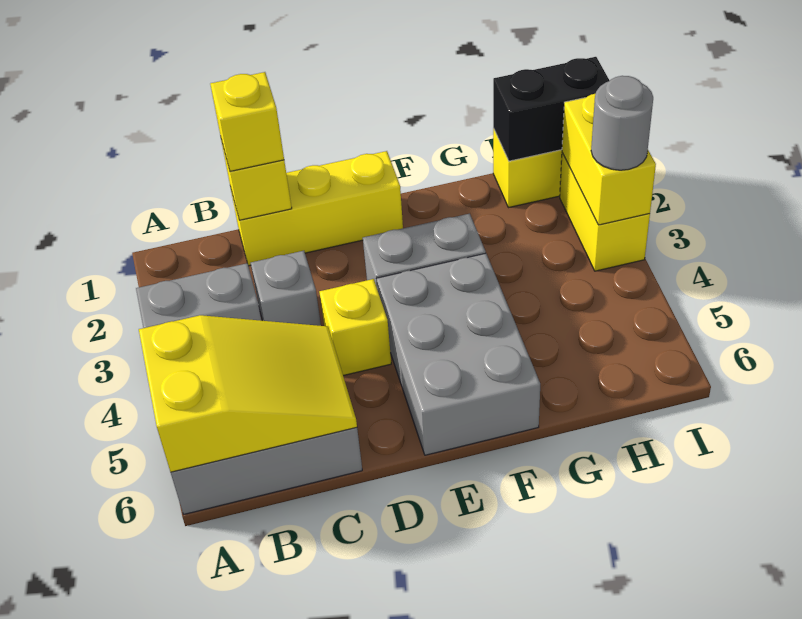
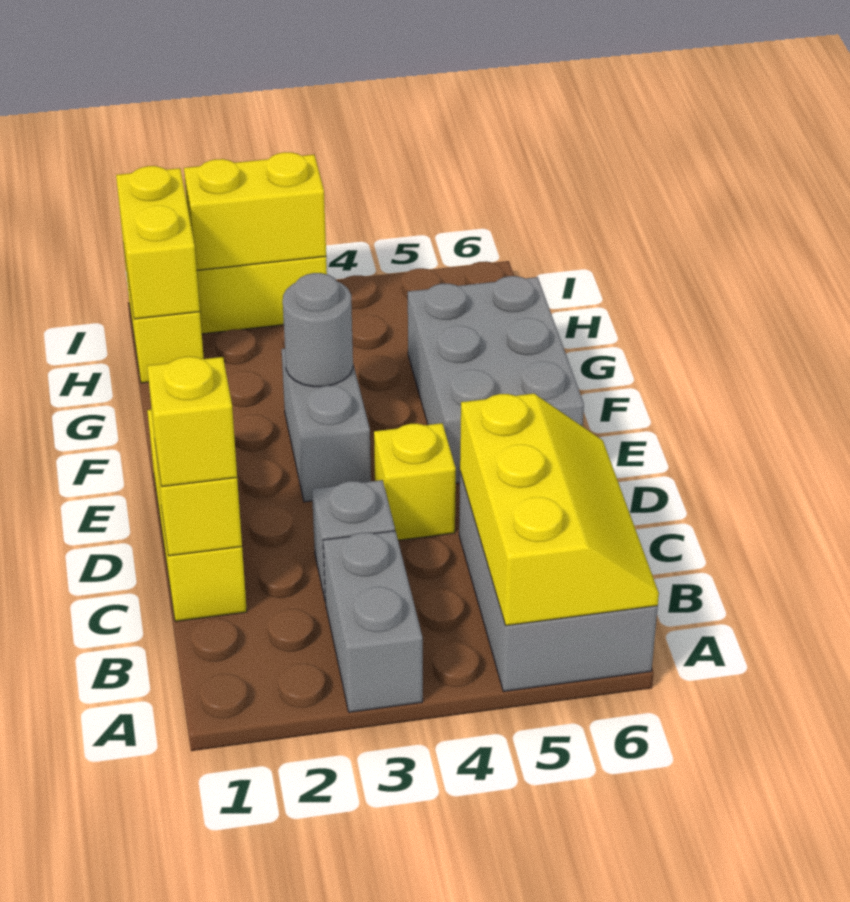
yellow slope A5:C6 level 2 top A -> yellow slope A5:C6 level 2 top 5
grey brick E4:F6 level 1 -> grey brick E5:G6 level 1
black brick H1:I1 level 2 -> yellow brick H1:I1 level 2
grey round brick I3 level 3 -> grey round brick F3 level 2

